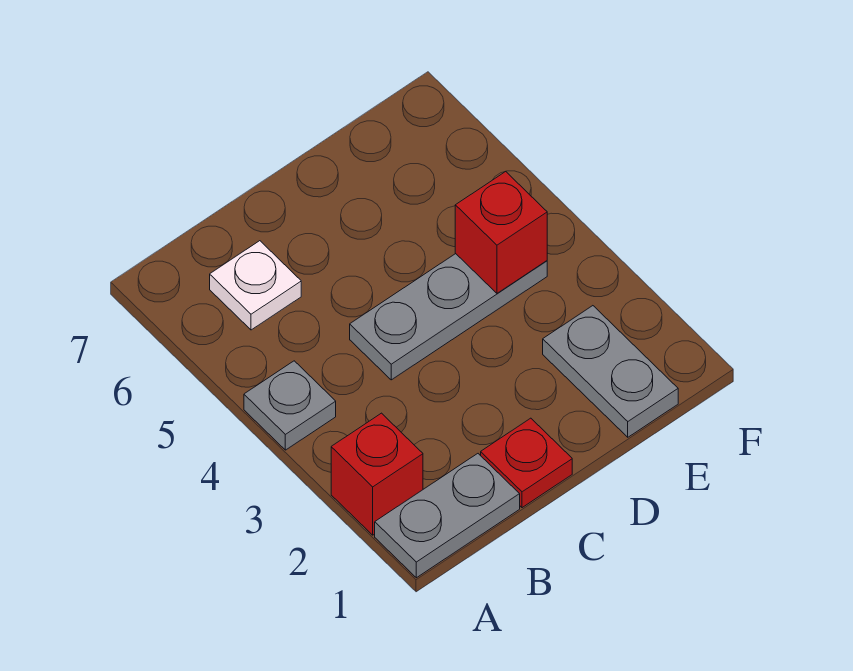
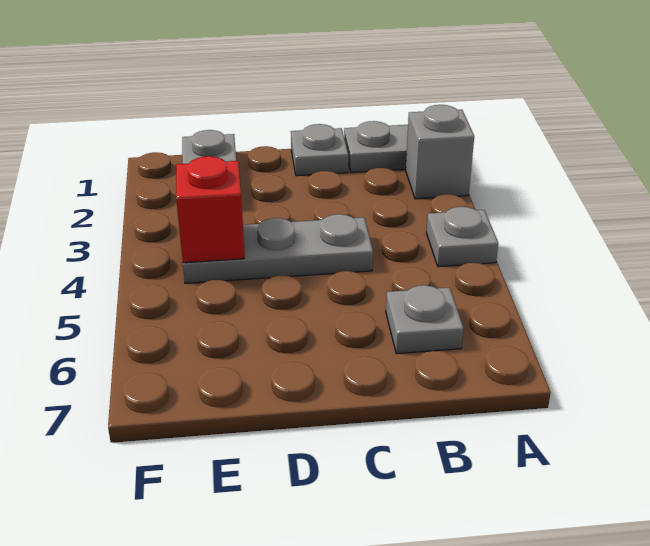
red brick A2 level 1 -> grey brick A2 level 1
white plate B6 level 1 -> grey plate B6 level 1
red plate C1 level 1 -> grey plate C1 level 1

